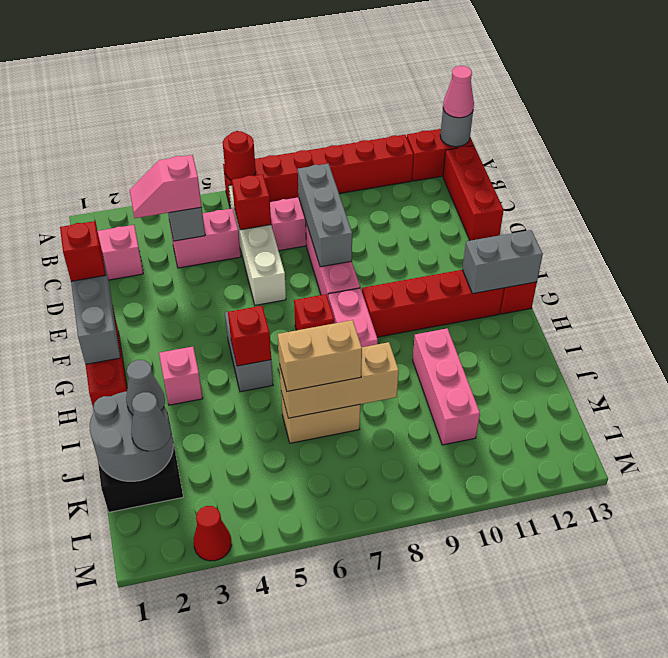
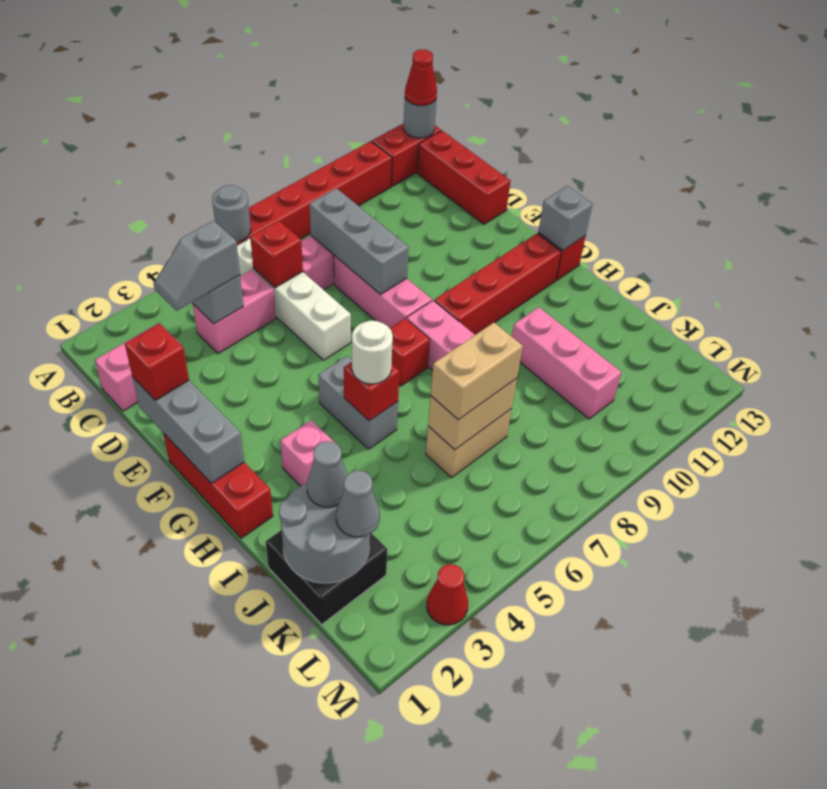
red round brick A6 level 2 -> grey round brick A6 level 2
pink cone A13 level 3 -> red cone A13 level 3
pink slope C3:C4 level 3 top 4 -> grey slope C3:C4 level 3 top 4
grey brick G12:G13 level 2 -> grey brick G13 level 2
none -> white round brick H5 level 3
tan brick J6:J8 level 2 -> tan brick J6:J7 level 2

